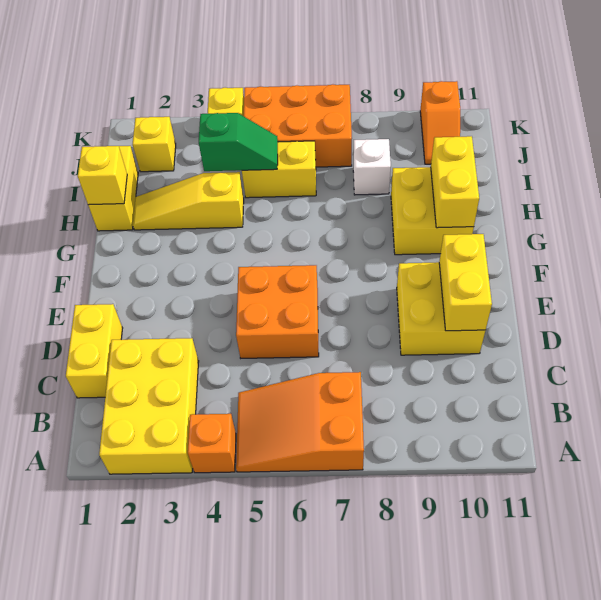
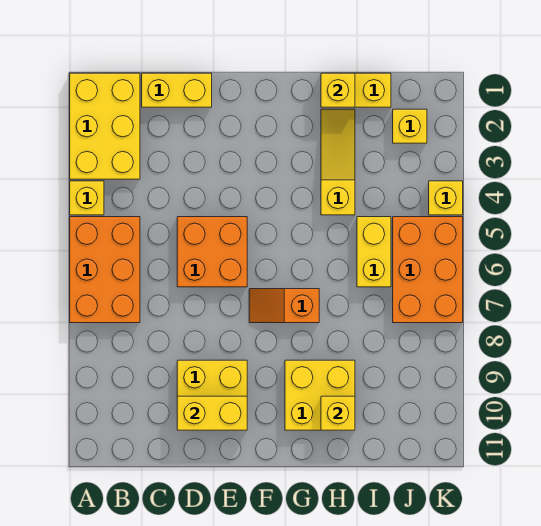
yellow brick A2:C3 level 1 -> yellow brick A1:B3 level 1
orange brick A4 level 1 -> yellow brick A4 level 1
orange slope A5:B7 level 1 top 7 -> orange brick A5:B7 level 1
yellow brick G10:H10 level 2 -> yellow brick H10 level 2
green slope I4:I5 level 2 top 4 -> none
white brick I8 level 1 -> none
orange slope J10:K10 level 1 top K -> orange slope F7:G7 level 1 top G

